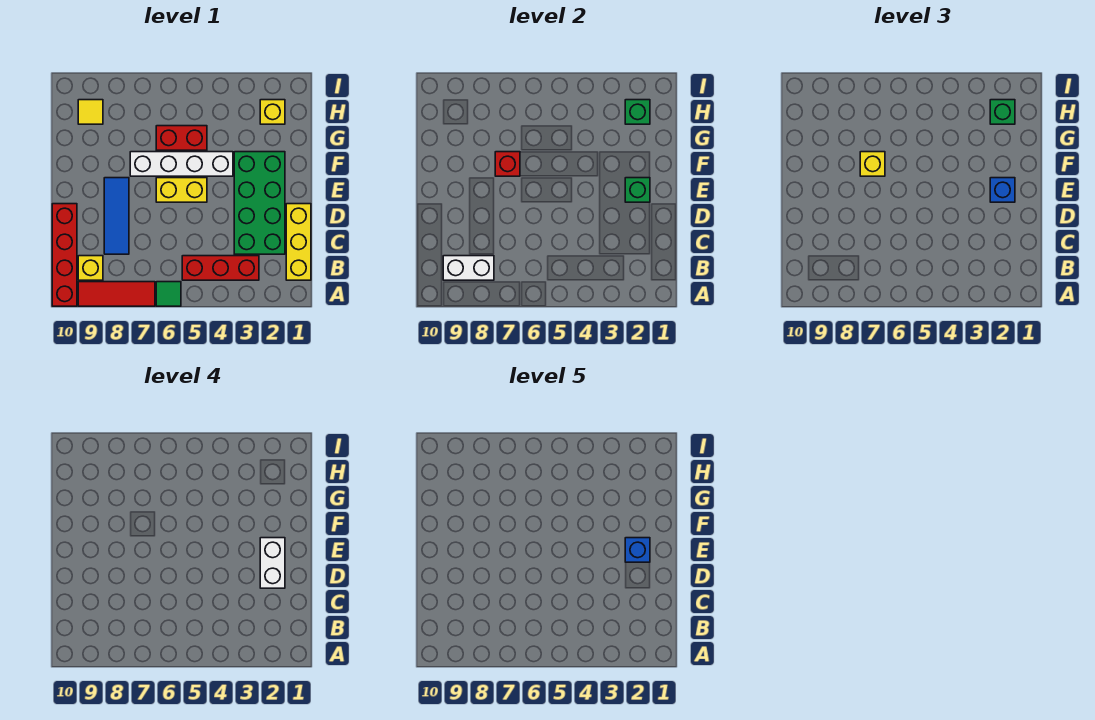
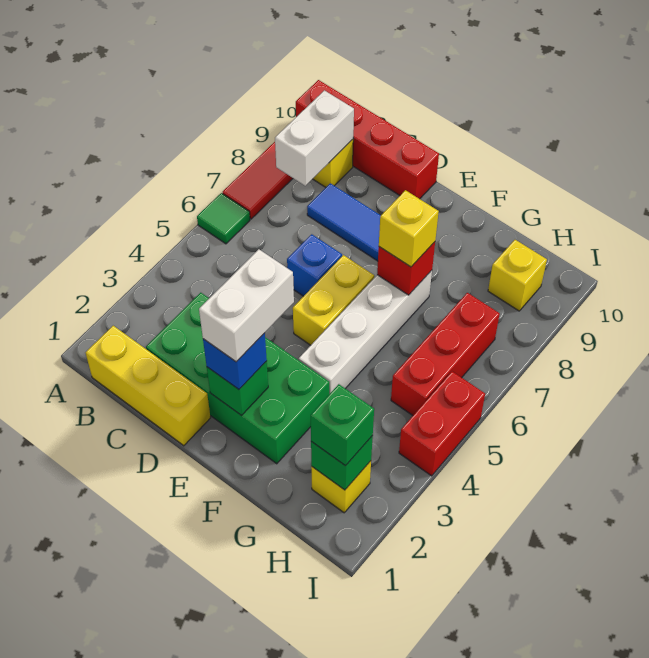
red brick B3:B5 level 1 -> red brick H5:H7 level 1
white brick D2:E2 level 4 -> white brick E2:E3 level 4
blue brick E2 level 5 -> blue brick D6 level 1
red brick G5:G6 level 1 -> red brick I4:I5 level 1
yellow tile H9 level 1 -> yellow brick H9 level 1

